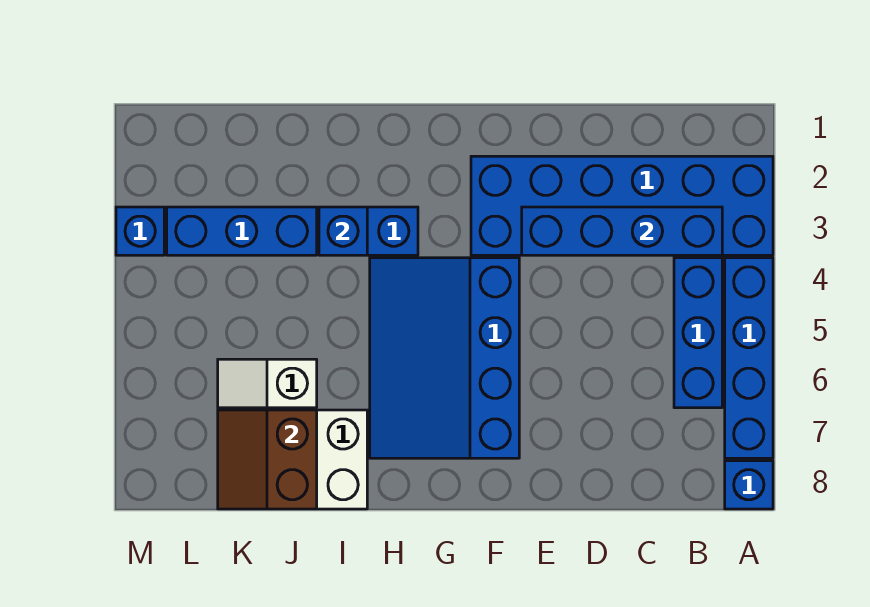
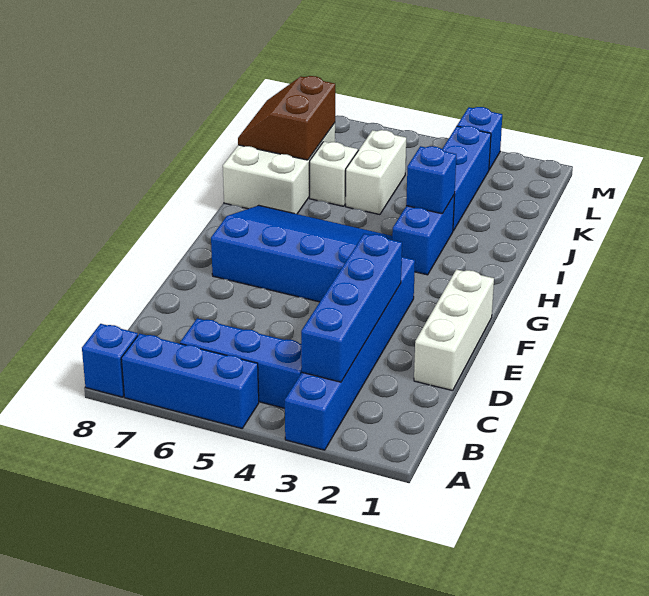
blue brick A2:F3 level 1 -> blue brick A3:F3 level 1
blue brick A4:A7 level 1 -> blue brick A5:A7 level 1
none -> white brick D1:F1 level 1
none -> white brick J5:K5 level 1
brown slope J7:K8 level 2 top J -> brown slope J7:K8 level 2 top 7

